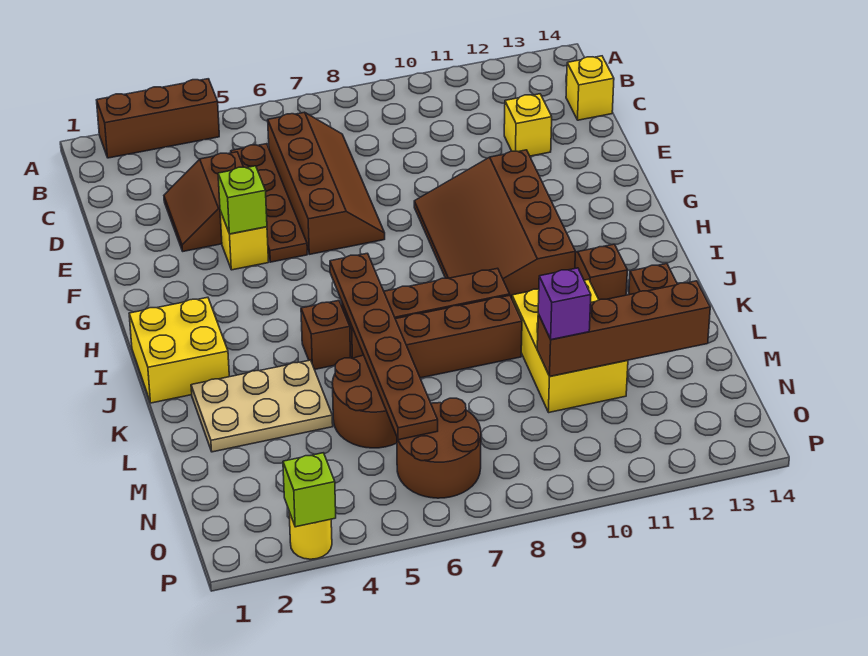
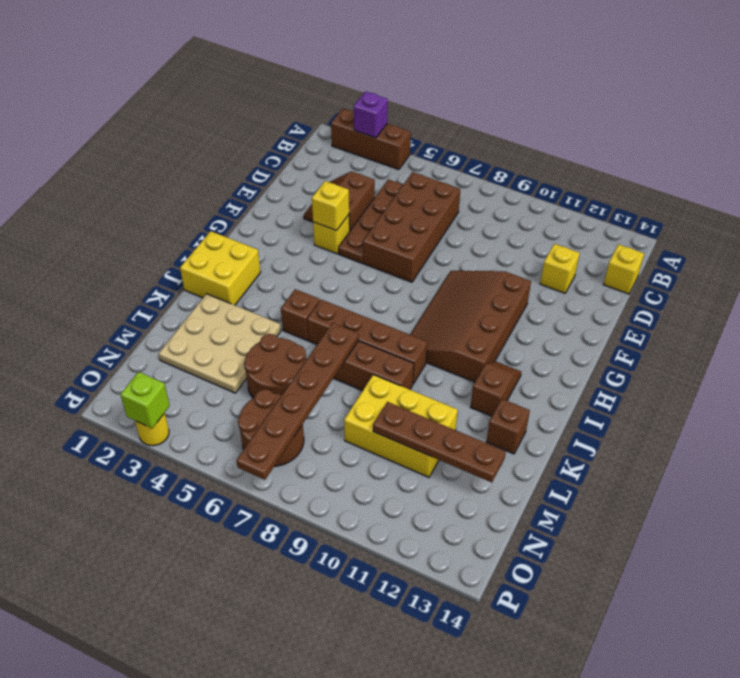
brown slope C6:F7 level 1 top 6 -> brown brick C6:F7 level 1
lime brick F4 level 2 -> yellow brick F4 level 2
brown plate I6:N6 level 2 -> brown plate K7:P7 level 2
tan plate K2:L4 level 1 -> tan plate K2:M4 level 1
yellow brick K10:M11 level 1 -> yellow brick L9:M11 level 1
brown brick M10:M13 level 2 -> brown plate M10:M13 level 2
purple brick M10 level 3 -> purple brick A3 level 2

